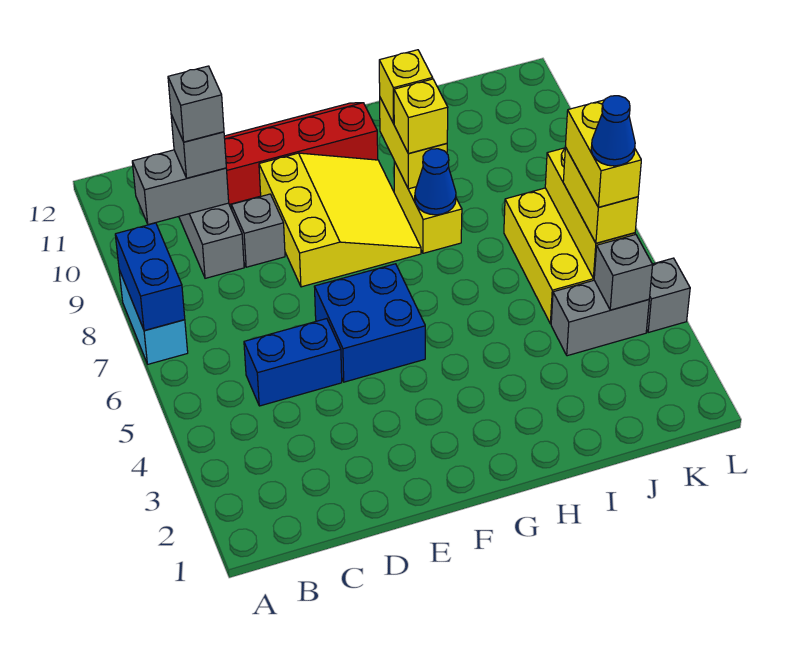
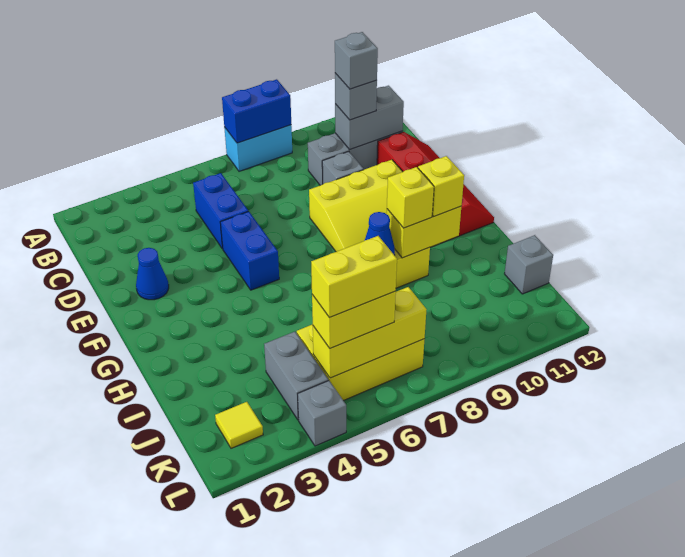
grey brick B10:C10 level 2 -> grey brick C10:C11 level 2
blue brick E5:F6 level 1 -> blue brick E5:F5 level 1
none -> yellow tile K2 level 1
grey brick K4 level 2 -> grey brick J12 level 1
blue cone K5 level 5 -> blue cone E2 level 1

